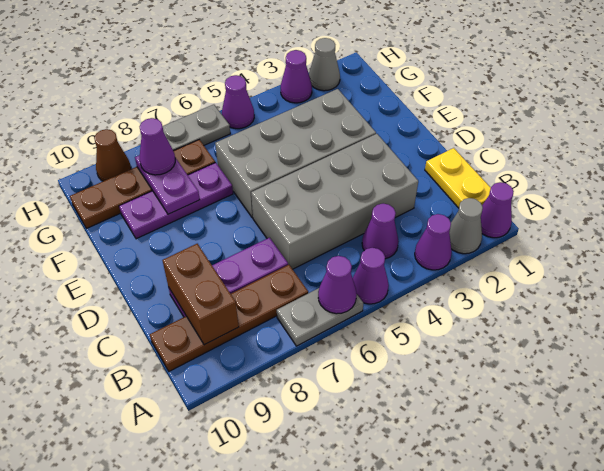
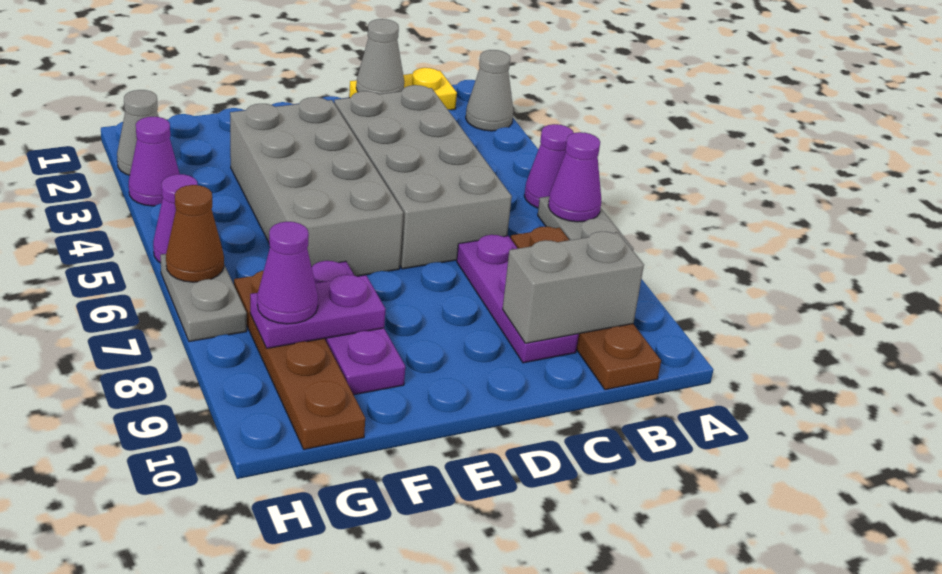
purple cone A1 level 1 -> none
purple cone A3 level 1 -> none
purple cone B4 level 1 -> none
brown brick B9:C9 level 2 -> grey brick B9:C9 level 2
none -> grey cone C1 level 2
brown cone H9 level 1 -> brown cone H6 level 2

